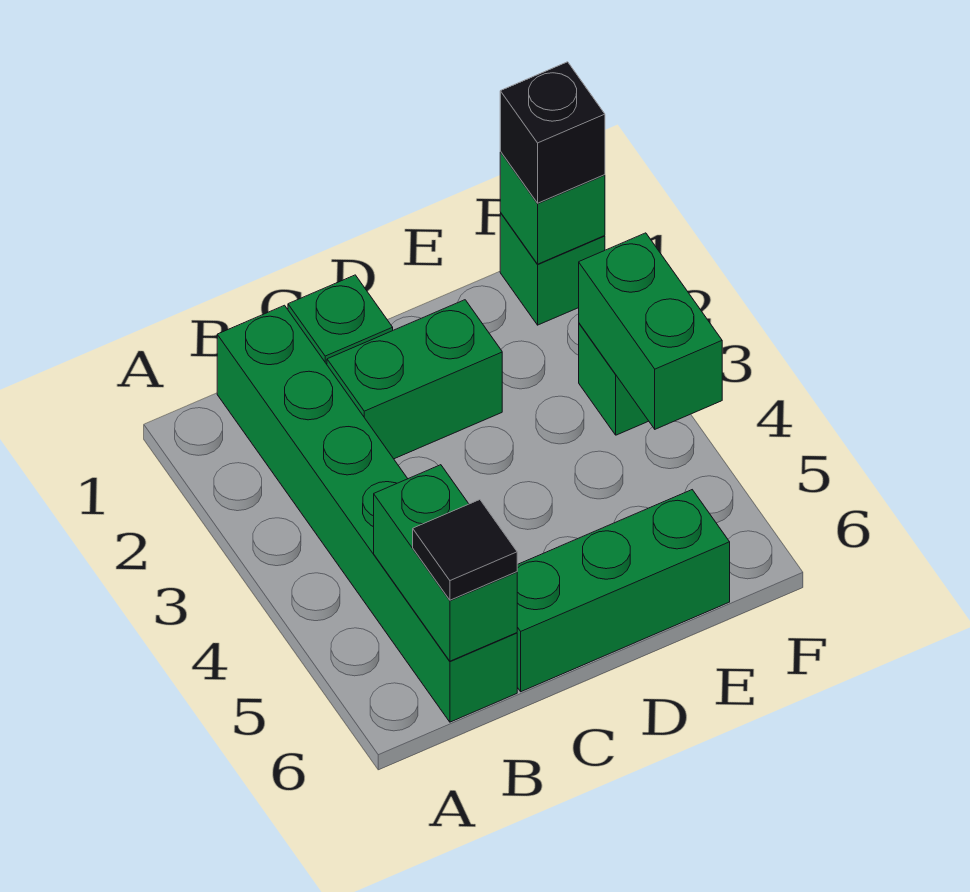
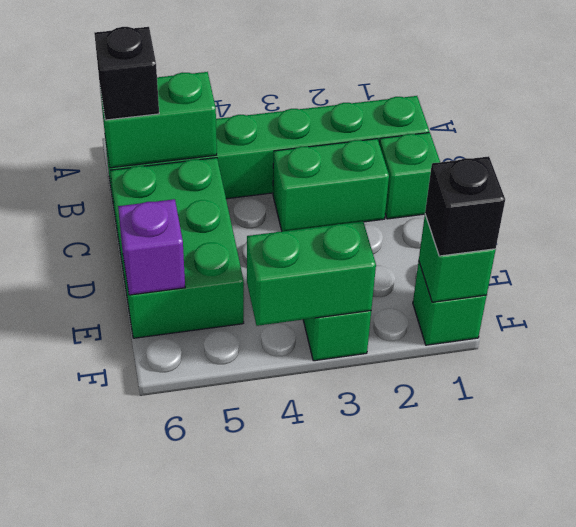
black tile B6 level 3 -> black brick B6 level 3
green brick C2:D2 level 1 -> green brick C2:C3 level 1
green brick C6:E6 level 1 -> green brick C5:E6 level 1
none -> purple brick E6 level 2

